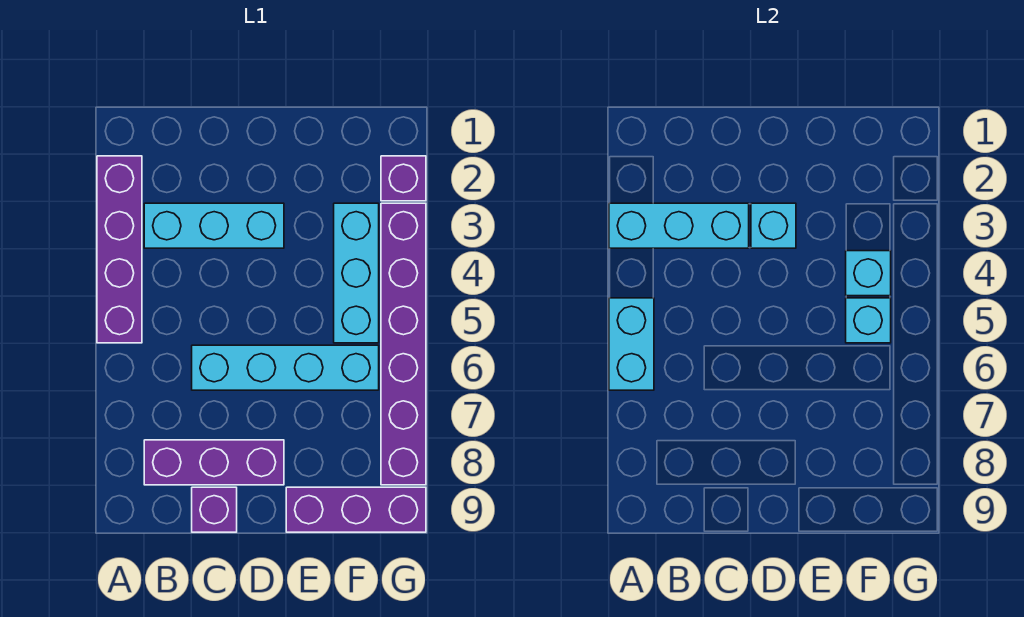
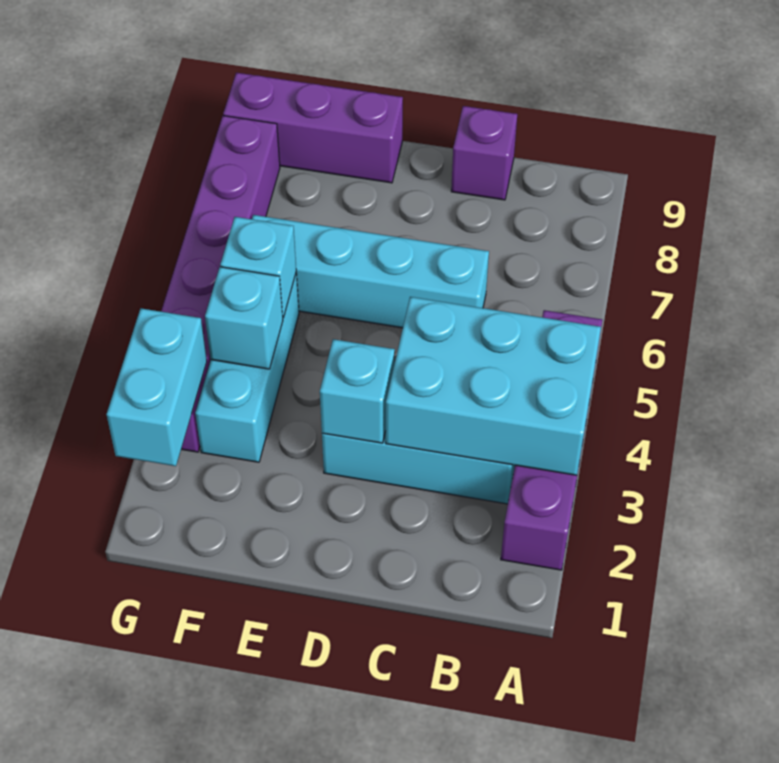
cyan brick A3:C3 level 2 -> cyan brick A3:C4 level 2
cyan brick A5:A6 level 2 -> cyan brick G2:G3 level 2
purple brick B8:D8 level 1 -> none
purple brick G2 level 1 -> none

